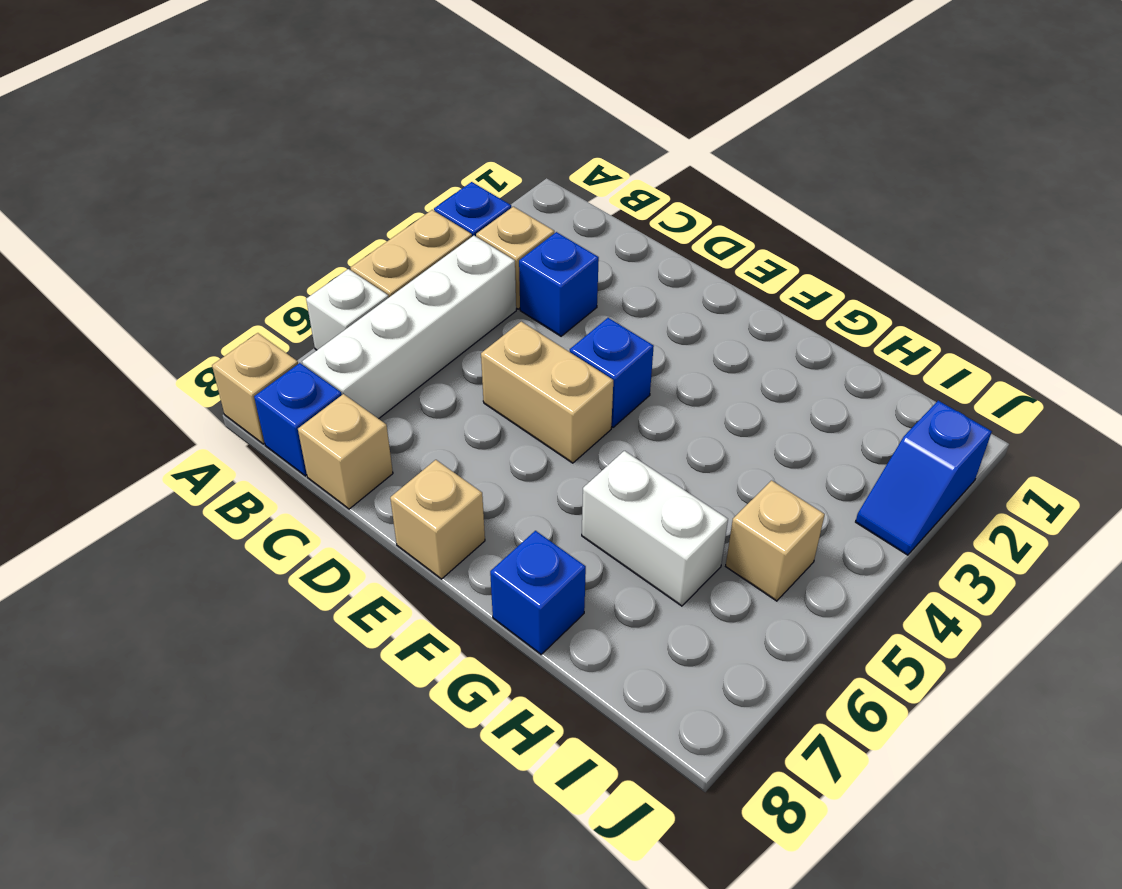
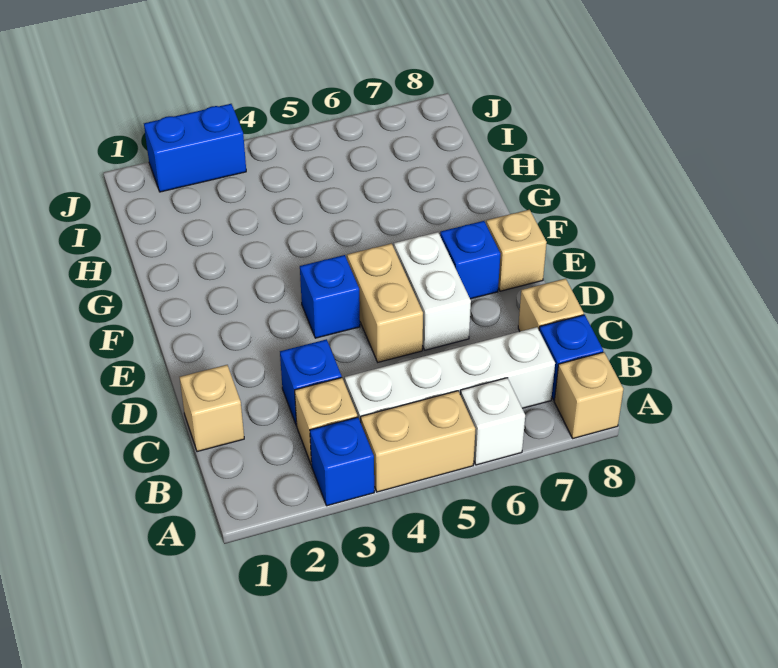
white brick G6:H6 level 1 -> white brick D6:E6 level 1
blue brick G8 level 1 -> blue brick E7 level 1
tan brick I5 level 1 -> tan brick C1 level 1
blue slope J2:J3 level 1 top 2 -> blue brick J2:J3 level 1

